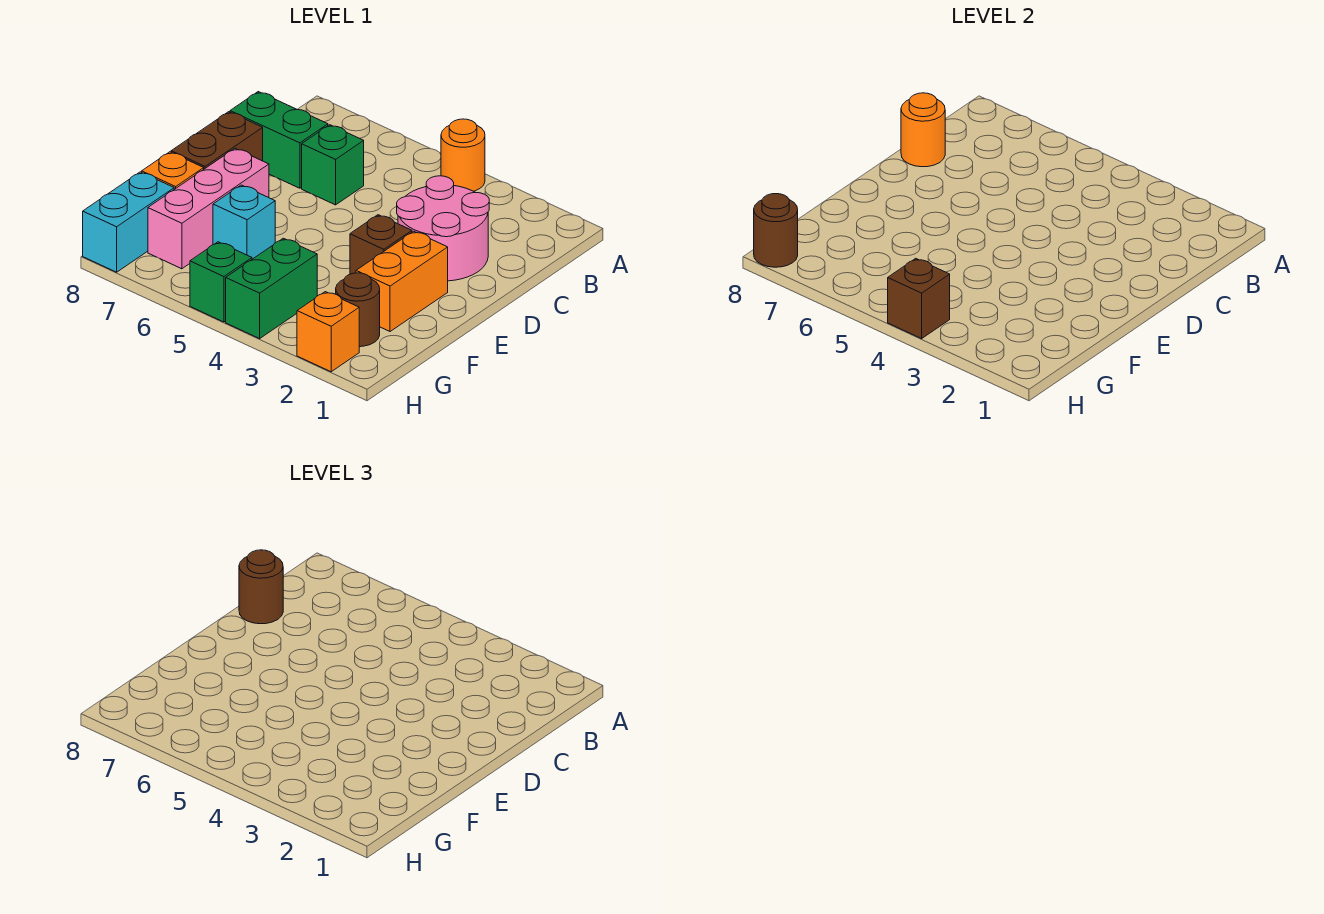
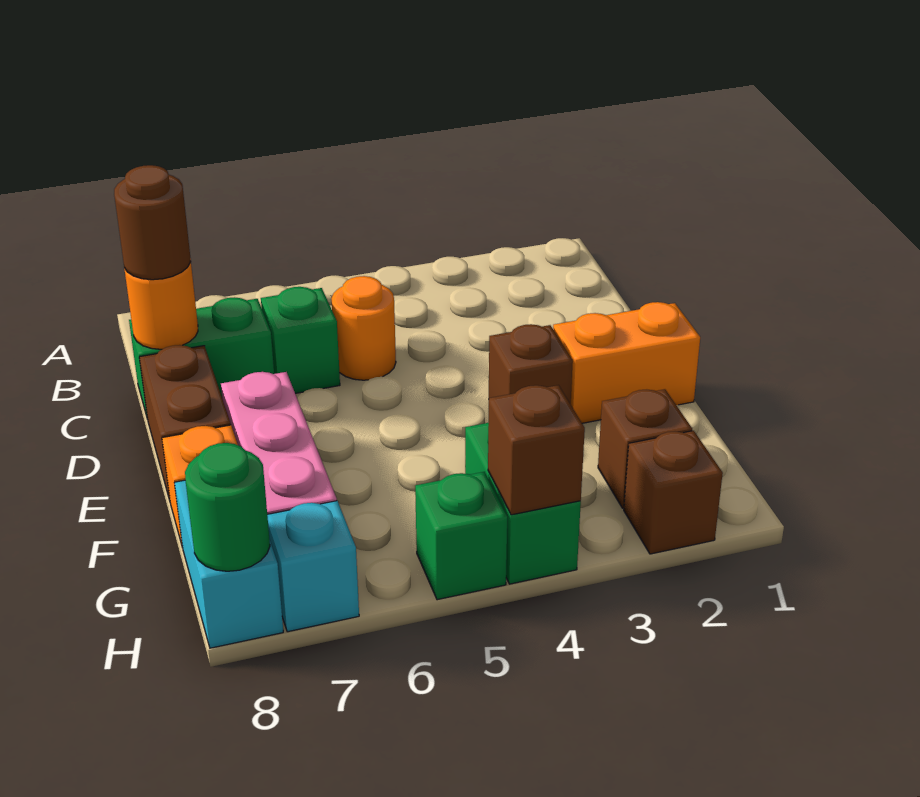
orange round brick A4 level 1 -> orange round brick C5 level 1
pink round brick C2:D3 level 1 -> none
orange brick E2:F2 level 1 -> orange brick E1:E2 level 1
cyan brick F6 level 1 -> cyan brick H7 level 1
brown round brick G2 level 1 -> brown brick G2 level 1
orange brick H2 level 1 -> brown brick H2 level 1
brown round brick H8 level 2 -> green round brick H8 level 2

